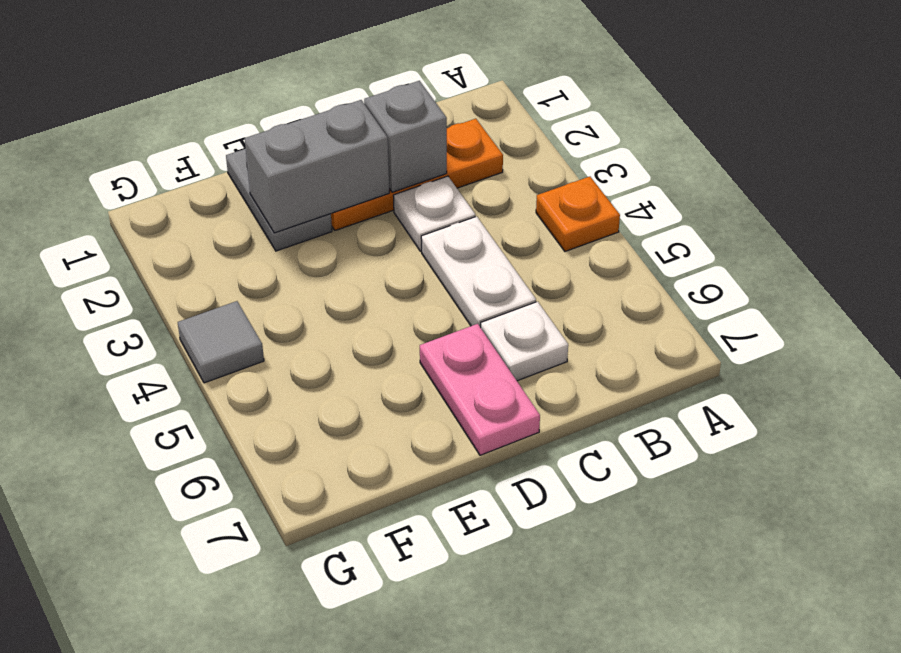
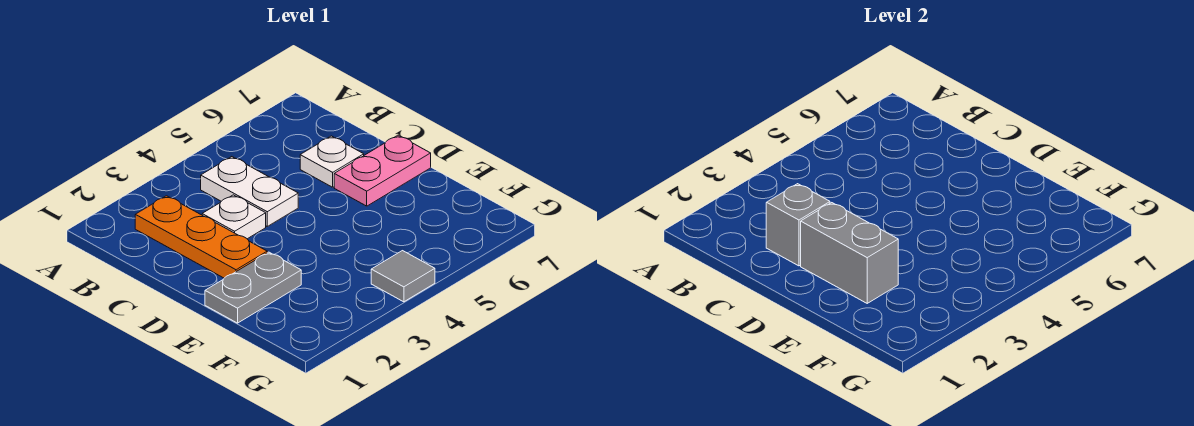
orange plate A4 level 1 -> none
white plate C4:C5 level 1 -> white plate B4:C4 level 1

